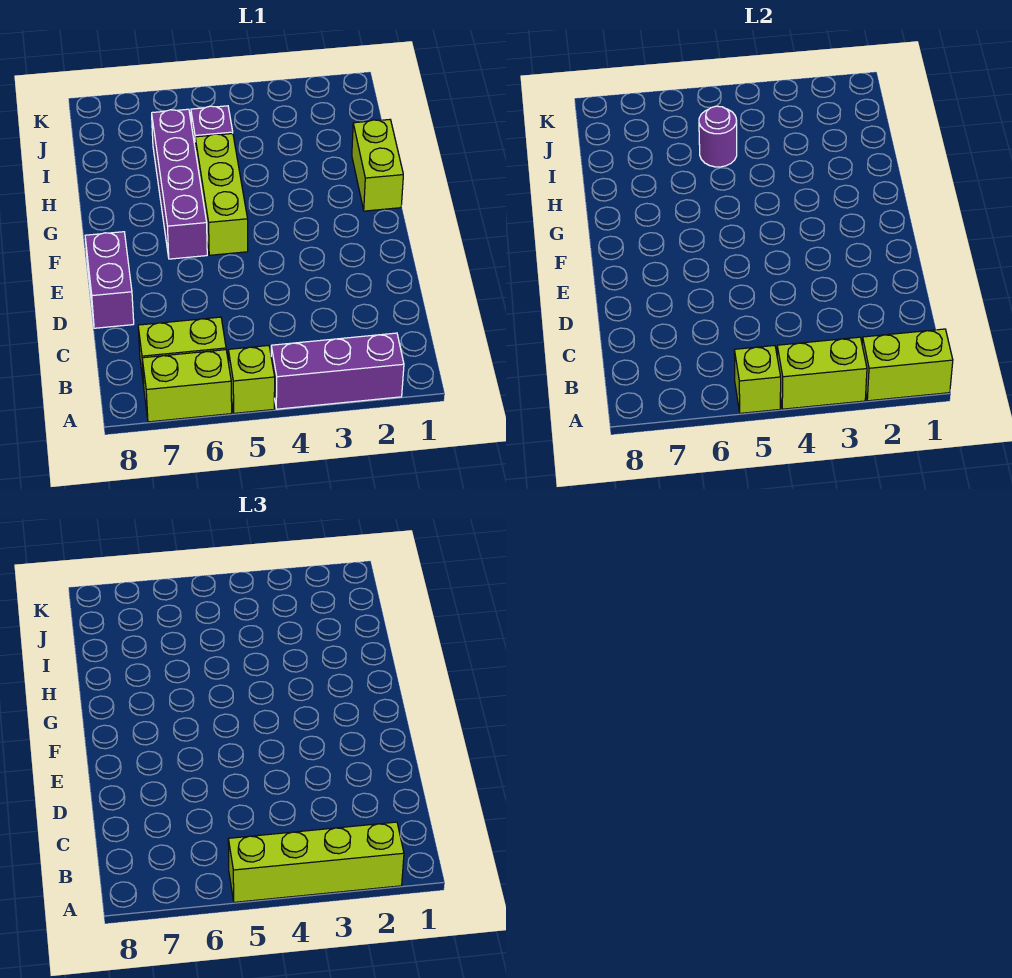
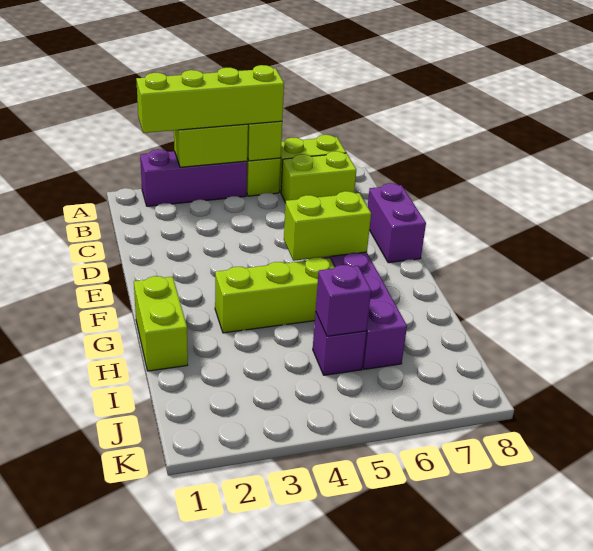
lime brick A1:A2 level 2 -> lime brick F5:F6 level 2
lime brick F5:H5 level 1 -> lime brick G3:G5 level 1
purple round brick I5 level 2 -> purple brick I5 level 2

